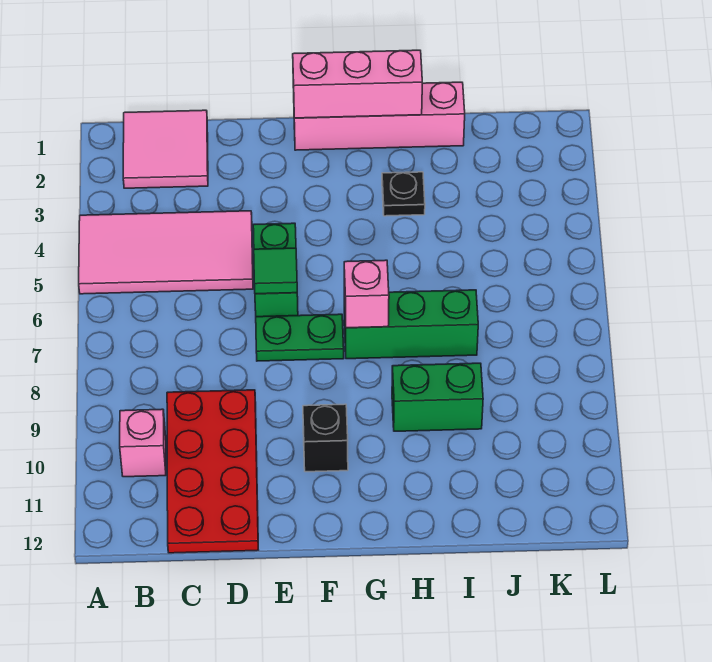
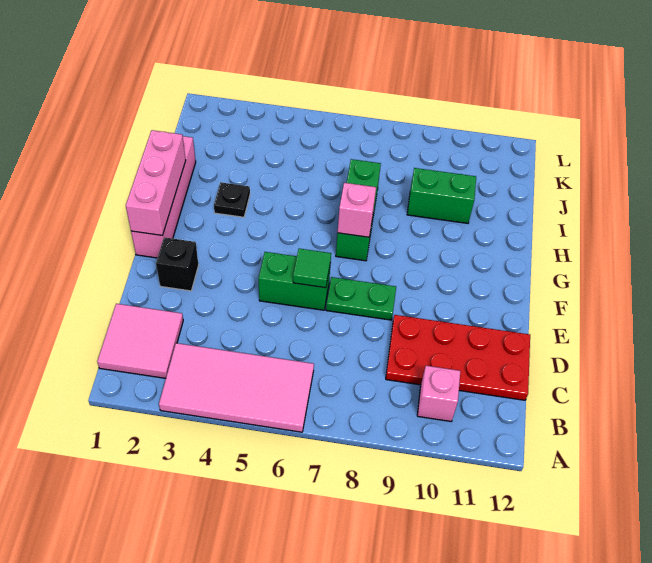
pink tile A4:D5 level 1 -> pink tile A3:B6 level 1
green plate E7:F7 level 1 -> green plate E7:E8 level 1
black brick F10 level 1 -> black brick E2 level 1
green brick H9:I9 level 1 -> green brick I9:I10 level 1

